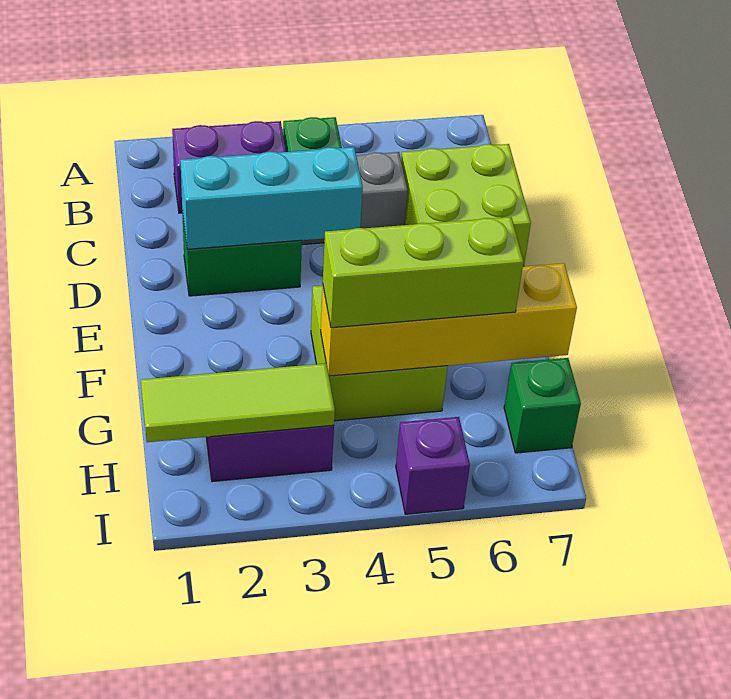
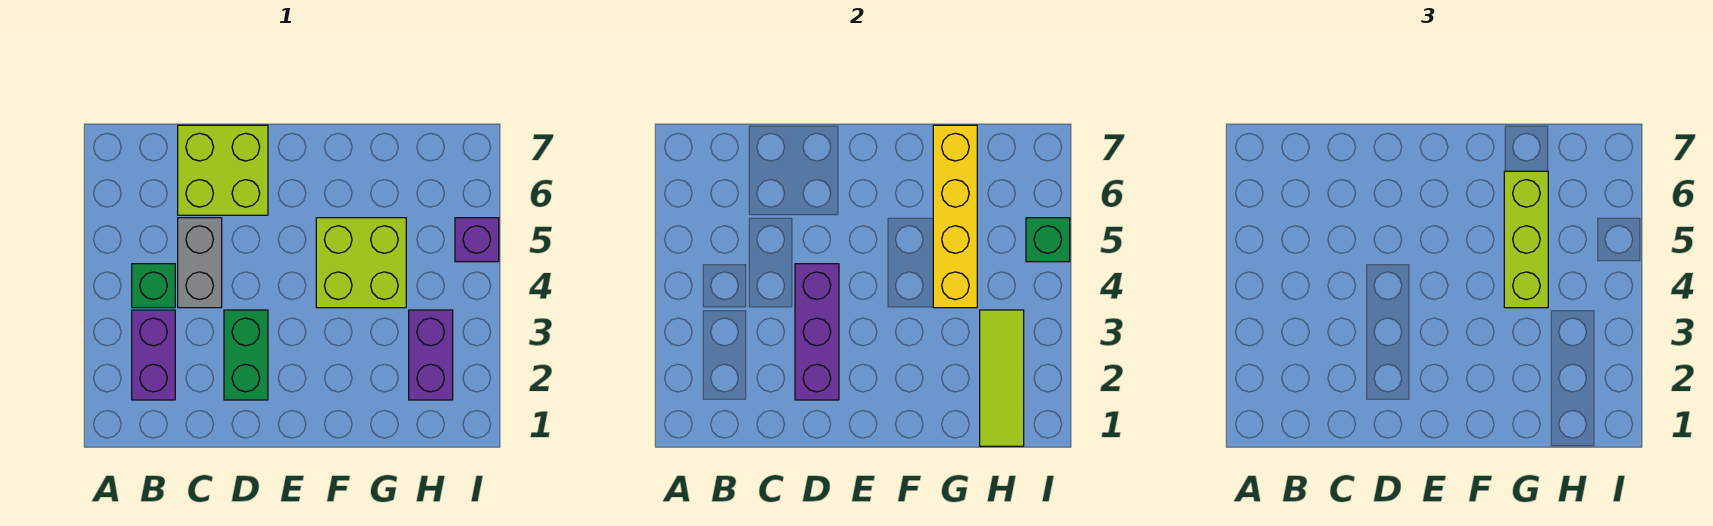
cyan brick D2:D4 level 2 -> purple brick D2:D4 level 2
green brick H7 level 1 -> green brick I5 level 2

